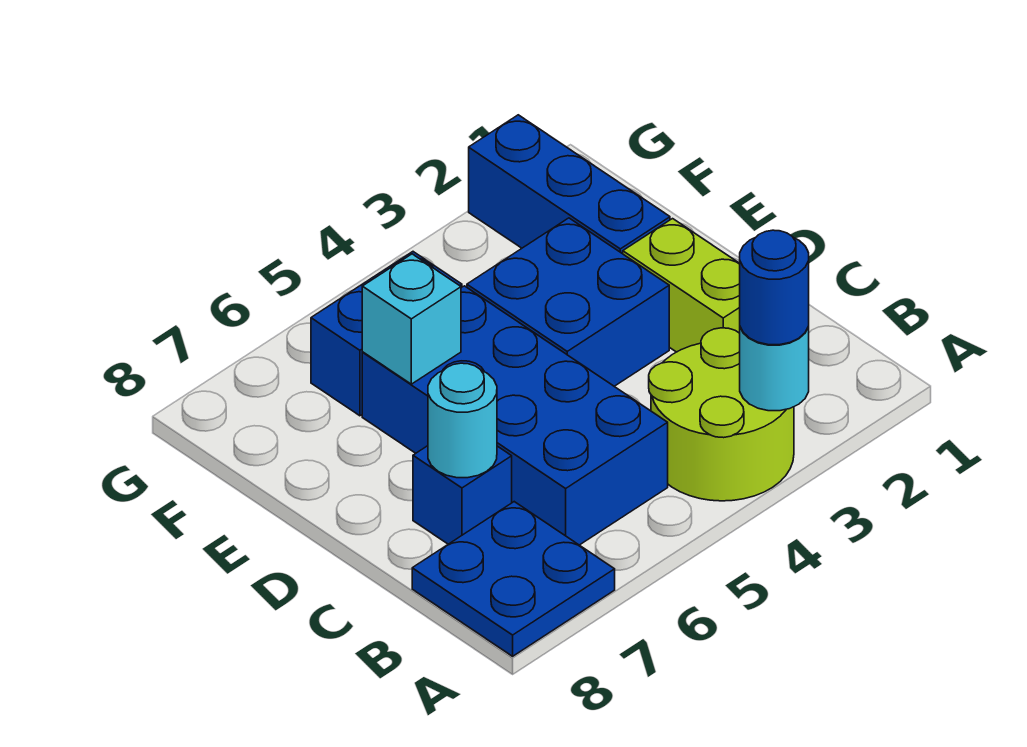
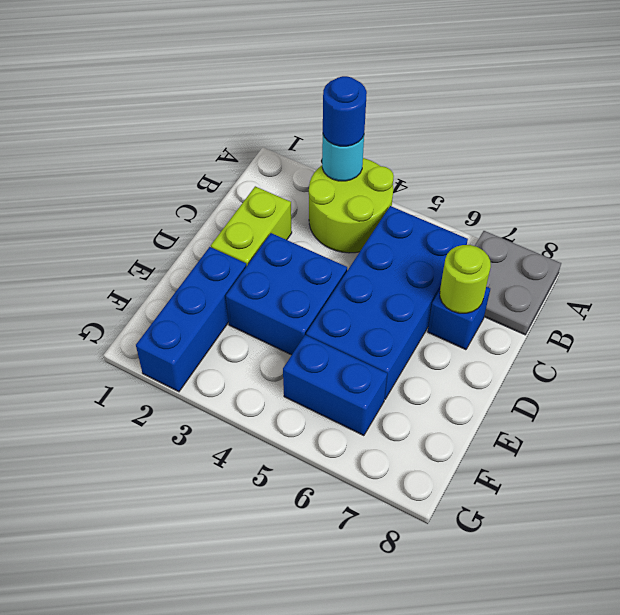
blue plate A7:B8 level 1 -> grey plate A7:B8 level 1
cyan round brick C7 level 2 -> lime round brick C7 level 2
cyan brick E6 level 2 -> none

